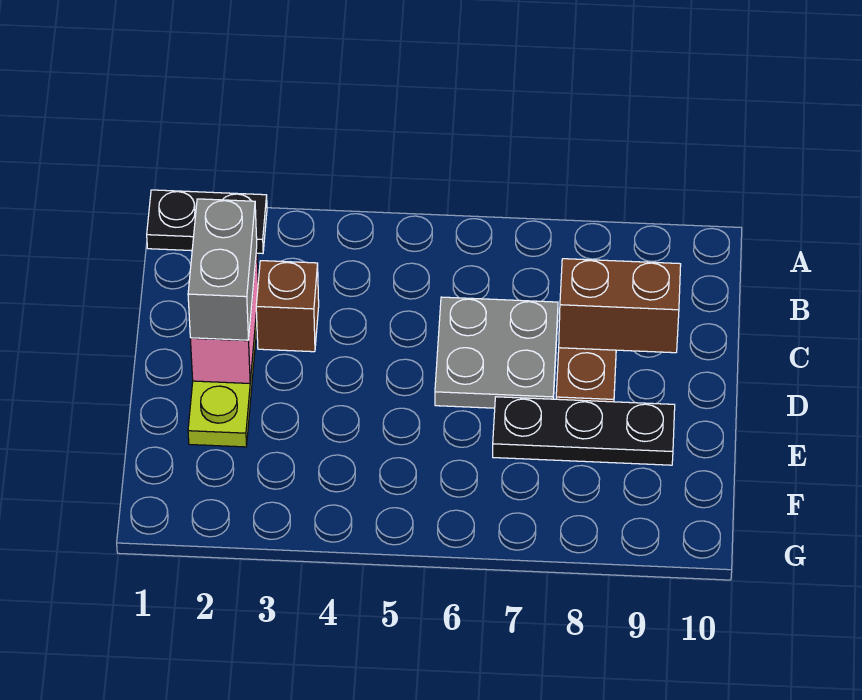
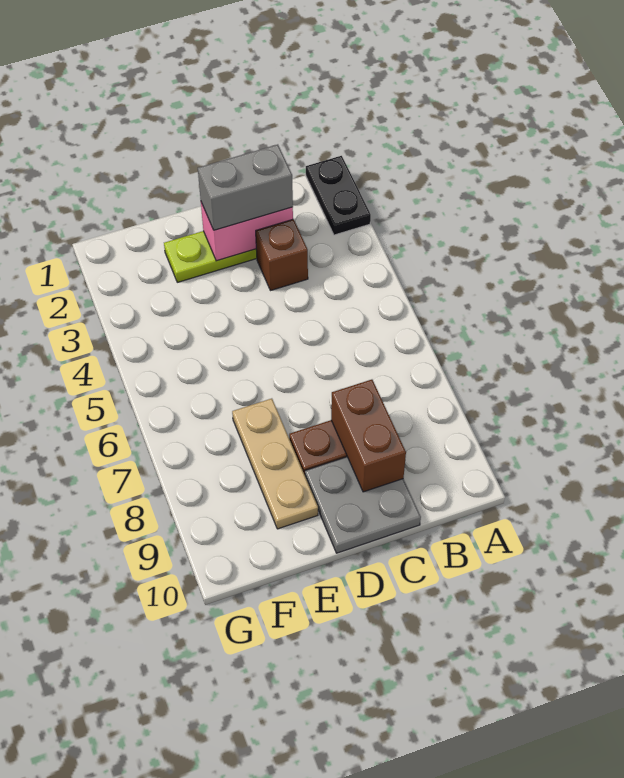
grey plate C6:D7 level 1 -> grey plate C9:D10 level 1
black plate E7:E9 level 1 -> tan plate E7:E9 level 1

